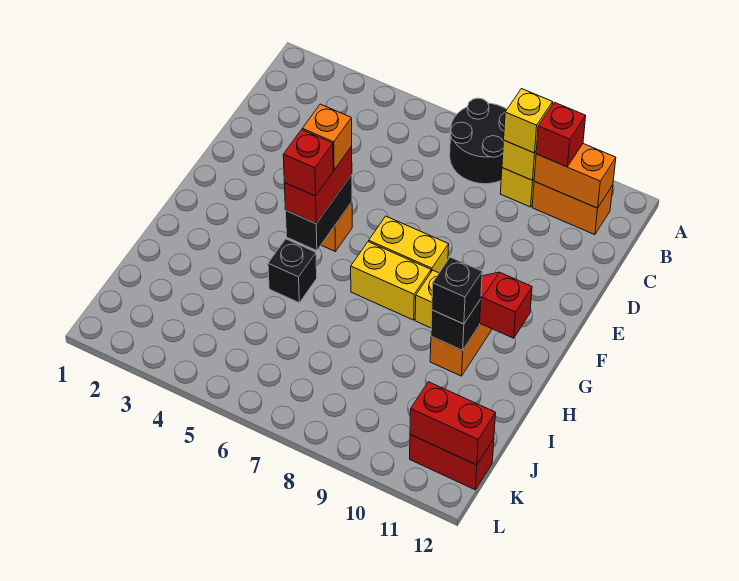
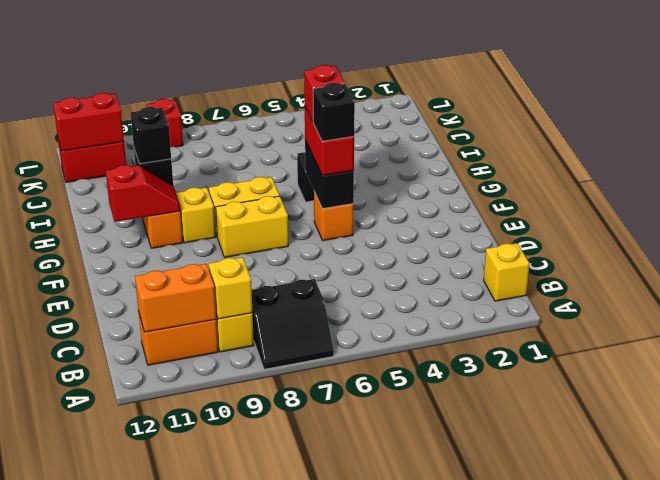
black round brick A7:B8 level 1 -> black slope A7:B8 level 1 top B
yellow brick B9 level 3 -> yellow brick B1 level 1
red brick B10 level 3 -> red brick L9 level 1
orange brick F5 level 4 -> black brick F5 level 4

